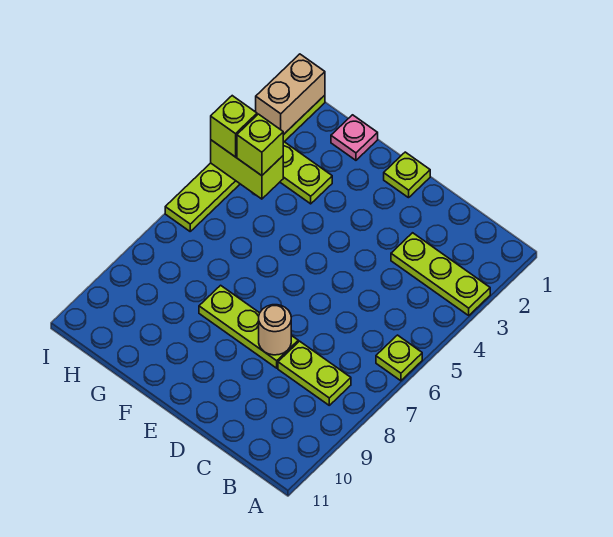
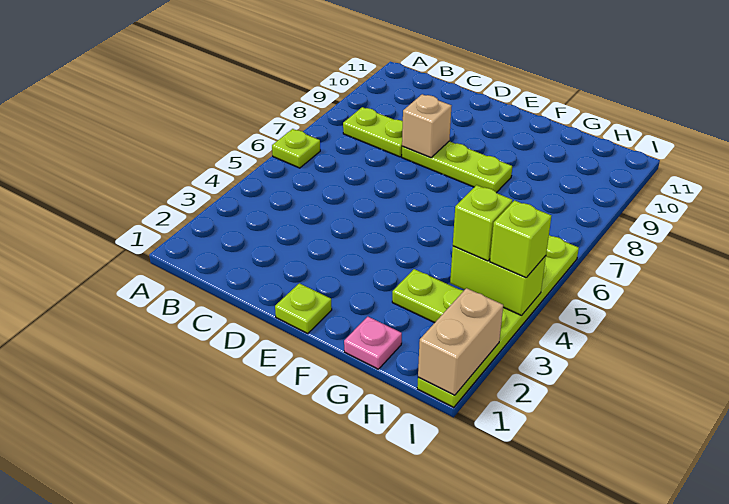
lime plate A3:C3 level 1 -> none
tan round brick D8 level 2 -> tan brick D8 level 2

